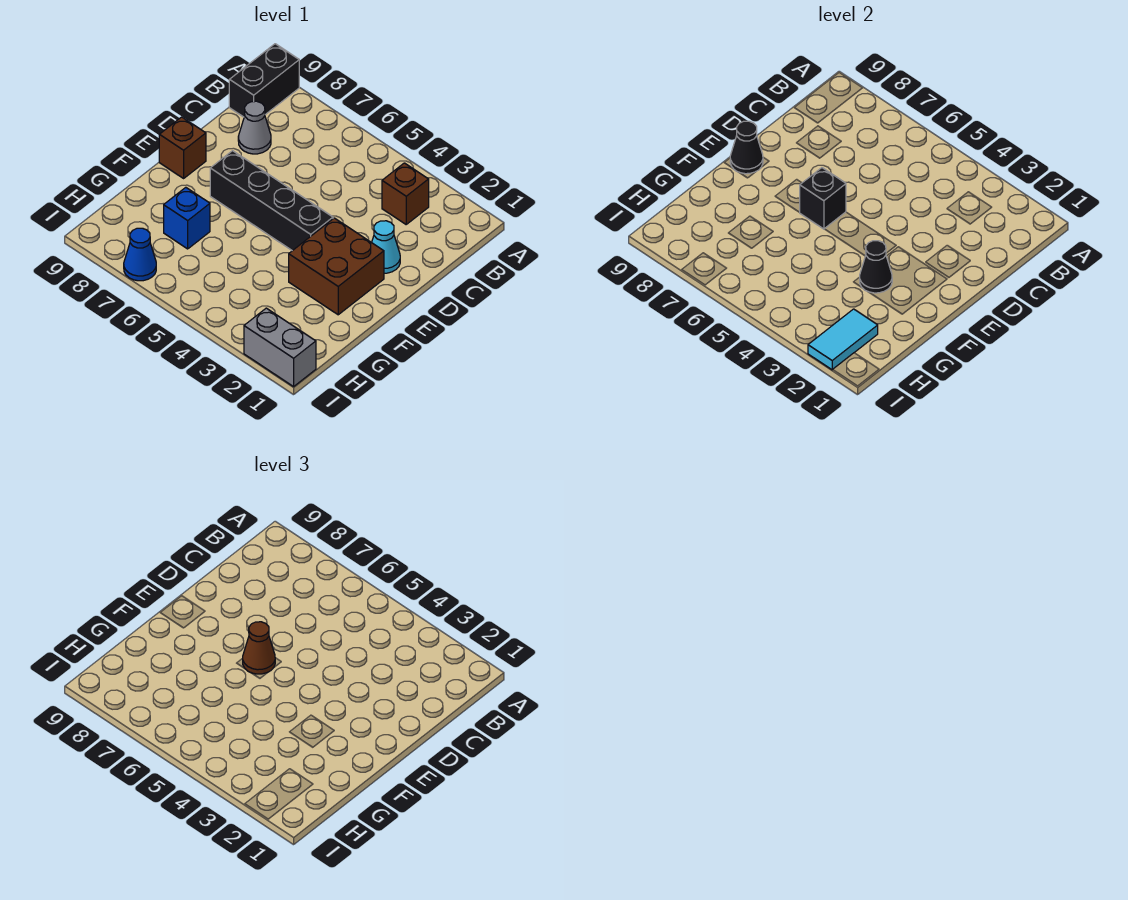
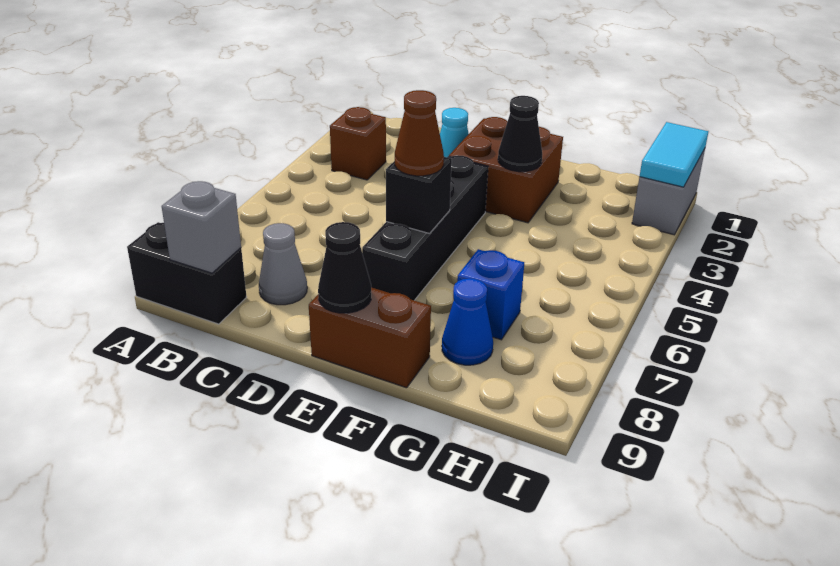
none -> grey brick B9 level 2
brown brick E9 level 1 -> brown brick E9:F9 level 1
cyan tile H2:I2 level 2 -> cyan tile I1:I2 level 2
blue cone I7 level 1 -> blue cone G8 level 1

